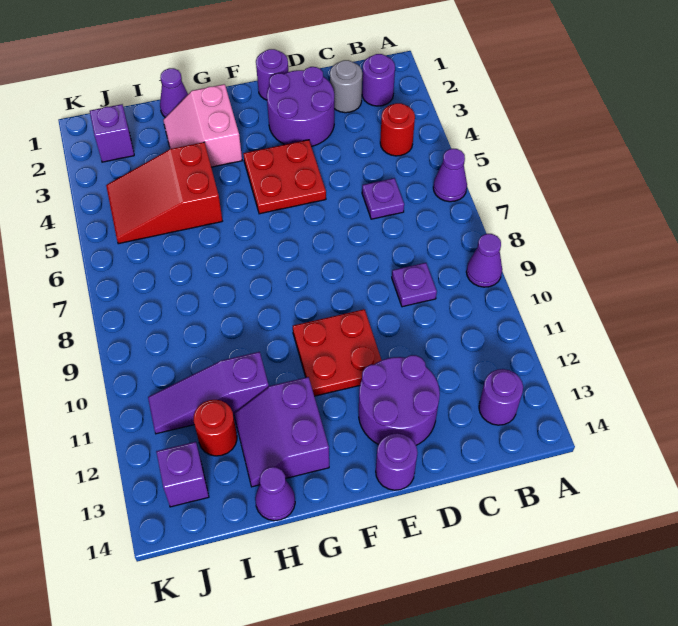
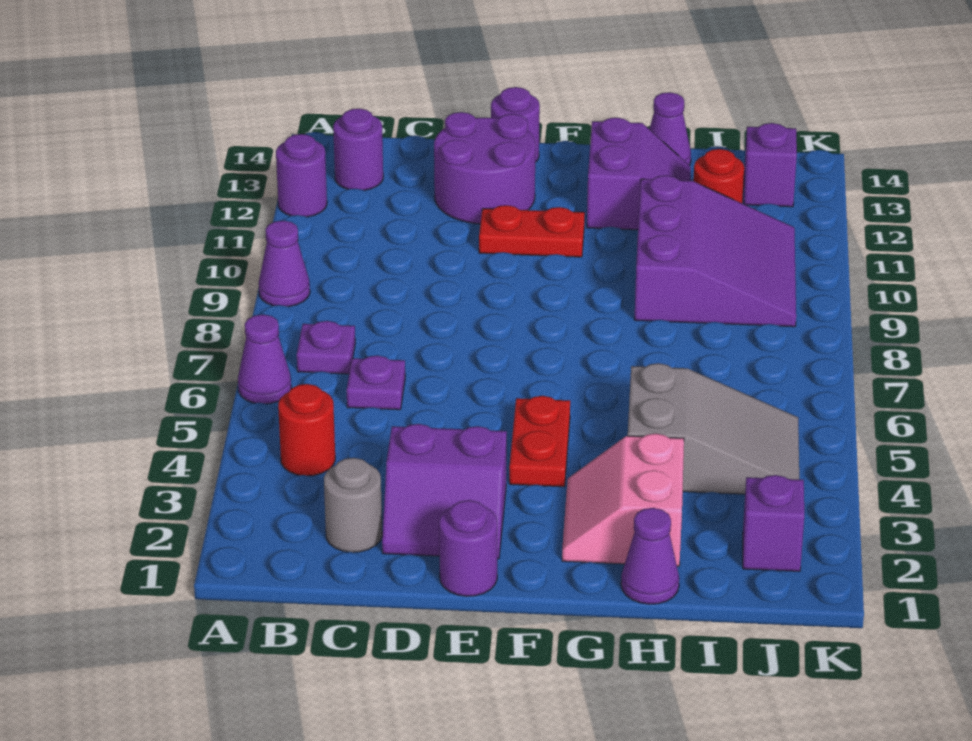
purple round brick B2 level 1 -> purple round brick A12 level 1
purple plate C9 level 1 -> purple plate B7 level 1
purple round brick D2:E3 level 1 -> purple slope D2:E3 level 1 top 3
red plate E4:F5 level 1 -> red plate F4:F5 level 1
red plate E10:F11 level 1 -> red plate E11:F11 level 1
pink slope G2:H3 level 1 top G -> pink slope G2:H3 level 1 top H
red slope H4:J5 level 1 top H -> grey slope H4:J5 level 1 top H
purple slope H11:J11 level 1 top H -> purple slope H9:J11 level 1 top H

